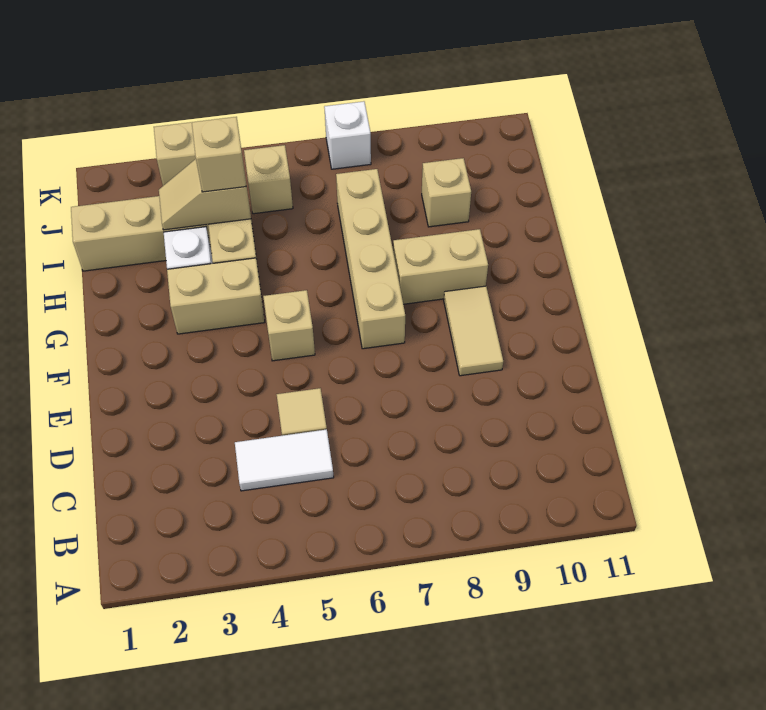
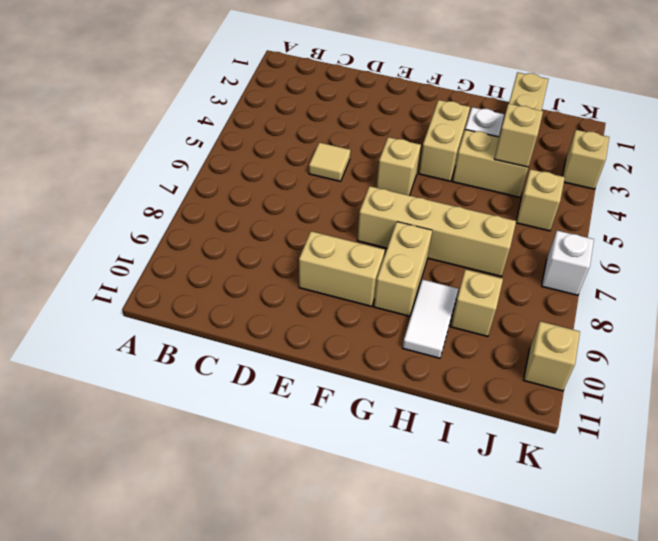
white tile C4:C5 level 1 -> white tile H9:H10 level 1
tan tile E9:F9 level 1 -> tan brick E9:F9 level 1
tan brick I4 level 3 -> tan brick K10 level 1

